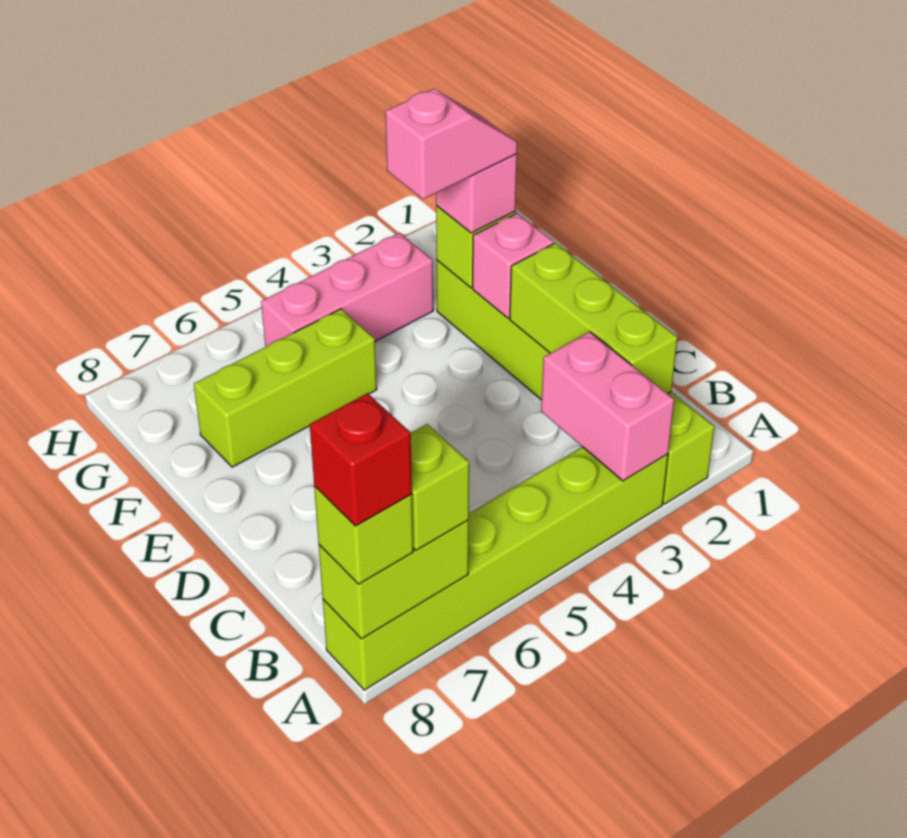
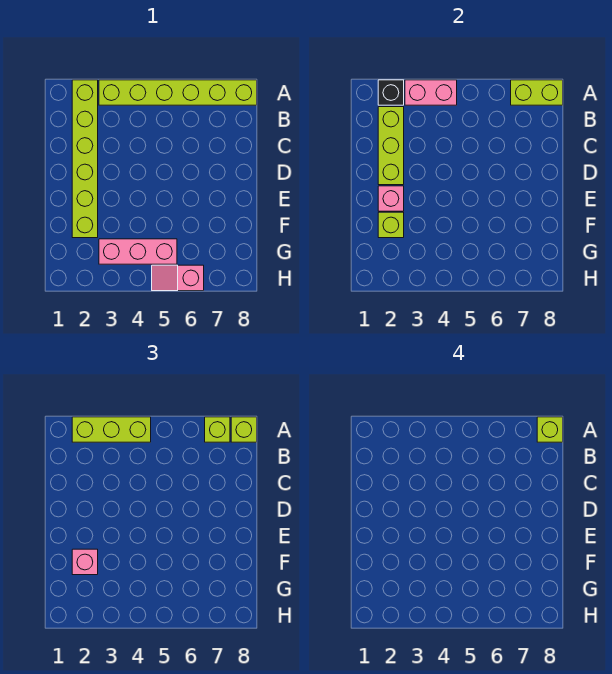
none -> black brick A2 level 2
pink brick A3:B3 level 2 -> pink brick A3:A4 level 2
red brick A8 level 4 -> lime brick A8 level 4
pink slope F2:F3 level 4 top 3 -> pink slope H5:H6 level 1 top 6
lime brick F5:F7 level 1 -> lime brick A2:A4 level 3

